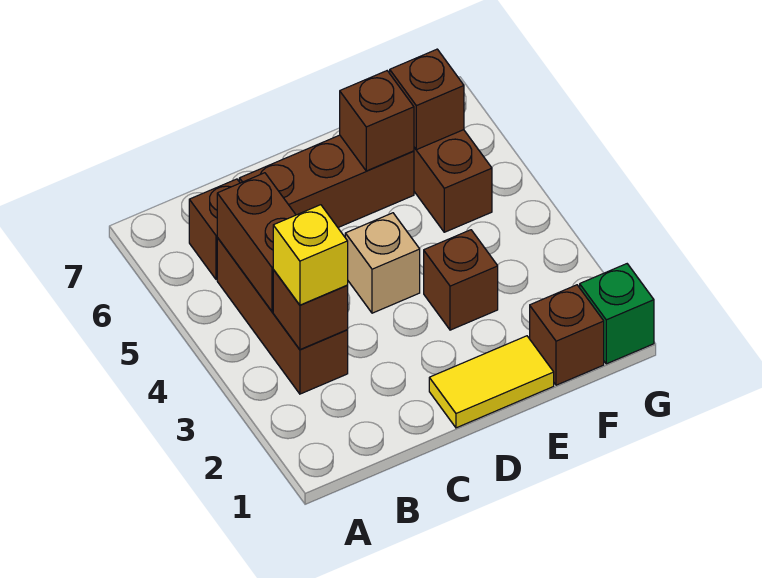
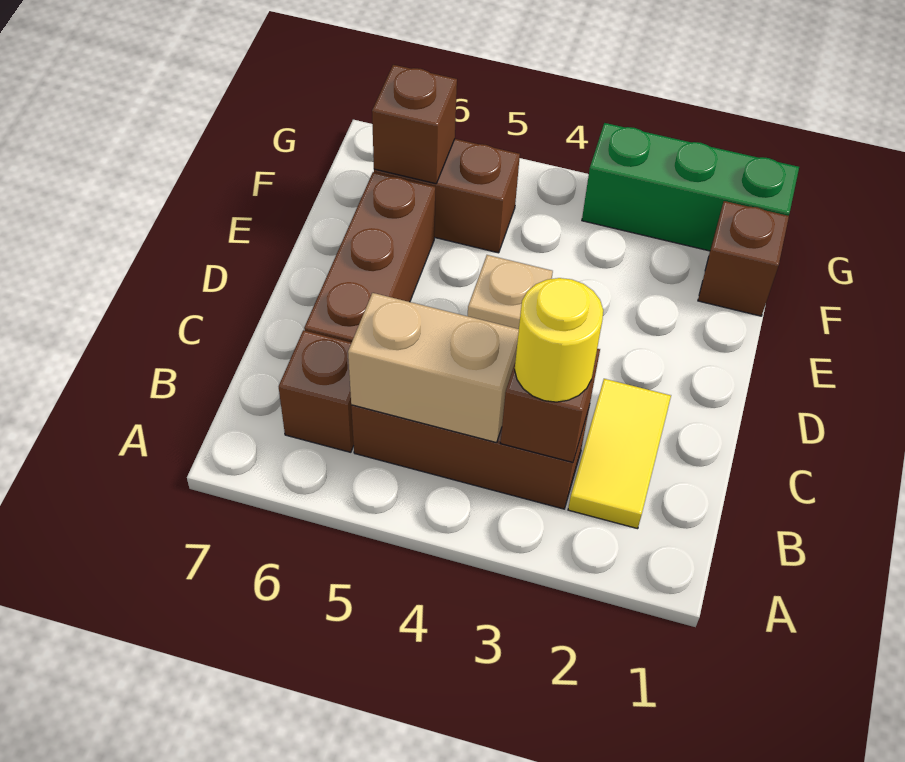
yellow brick B3 level 3 -> yellow round brick B3 level 3
brown brick B4:B5 level 2 -> tan brick B4:B5 level 2
yellow tile D1:E1 level 1 -> yellow tile B2:C2 level 1
brown brick E3 level 1 -> none
brown brick E6 level 2 -> none
green brick G1 level 1 -> green brick G1:G3 level 1

